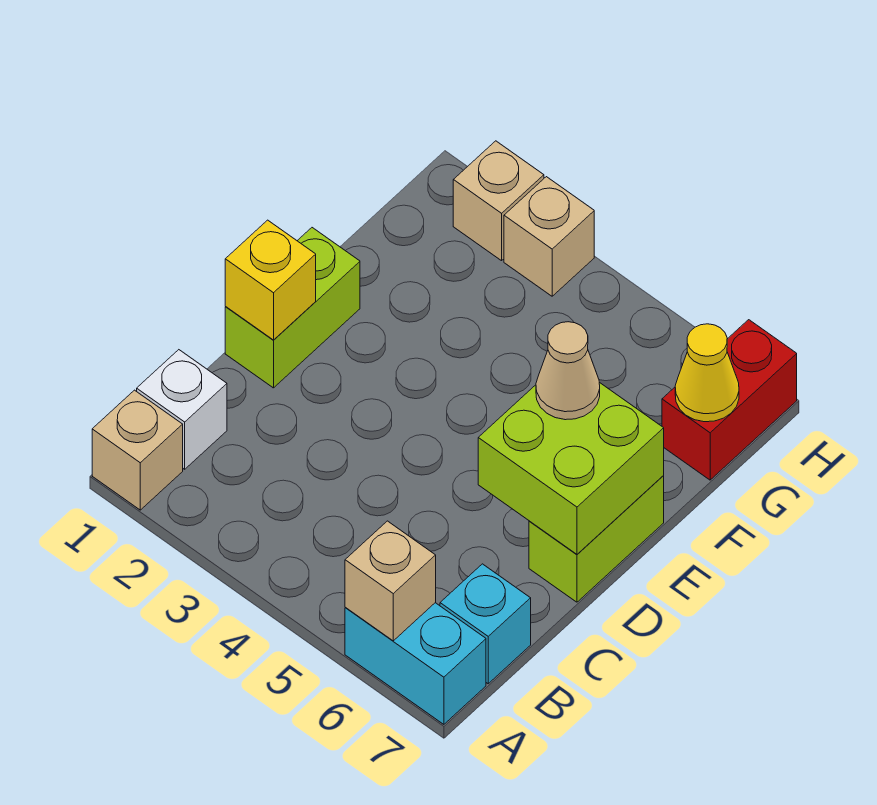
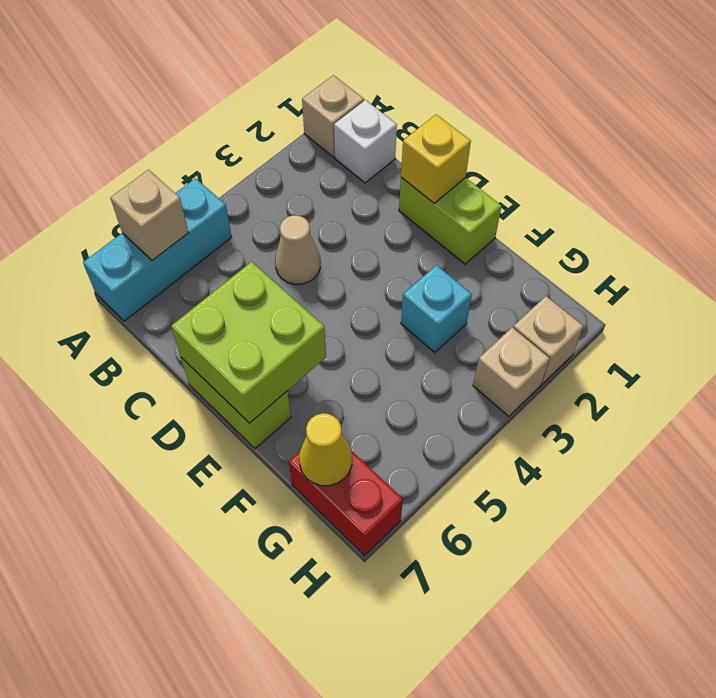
cyan brick A6:A7 level 1 -> cyan brick A5:A7 level 1
cyan brick B7 level 1 -> cyan brick F3 level 1
tan cone E6 level 3 -> tan cone C4 level 1

